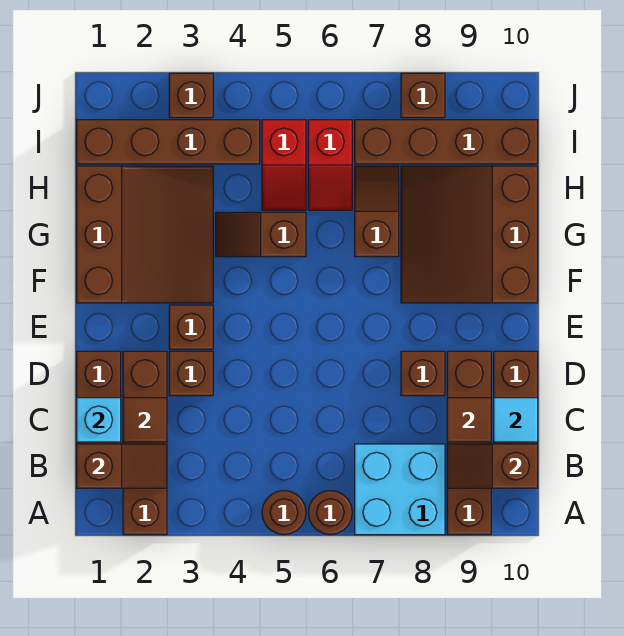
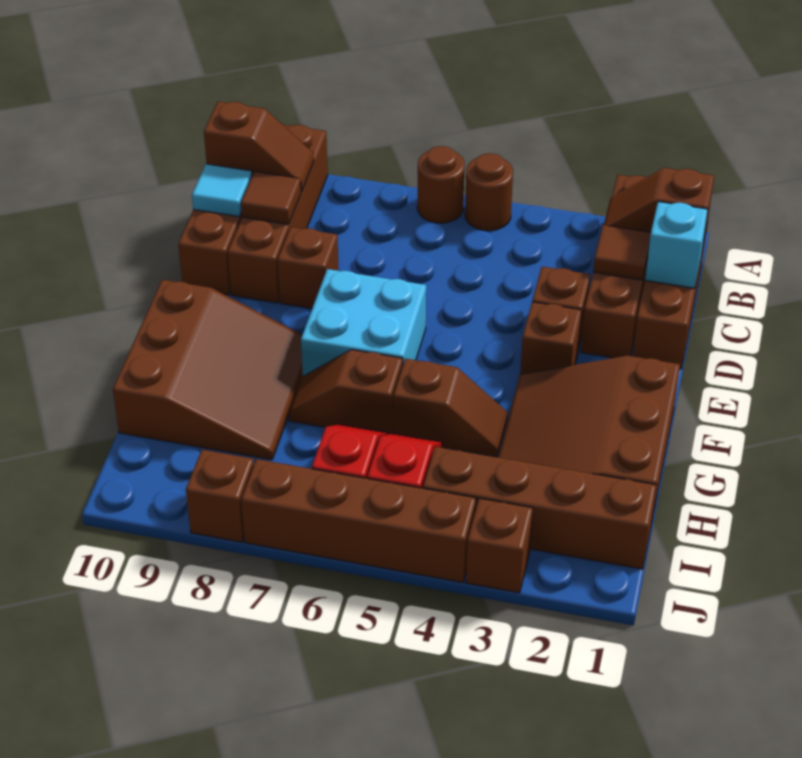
cyan brick A7:B8 level 1 -> cyan brick E6:F7 level 1
brown slope G7:H7 level 1 top G -> brown slope G6:G7 level 1 top 6
brown brick I7:I10 level 1 -> brown brick J4:J7 level 1

